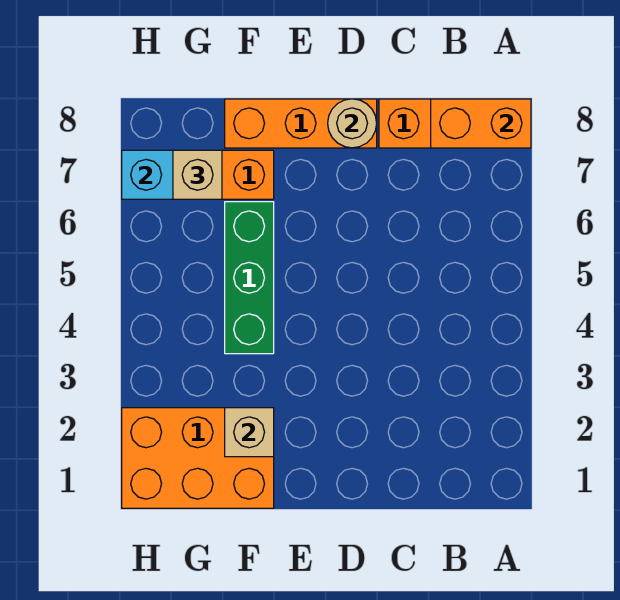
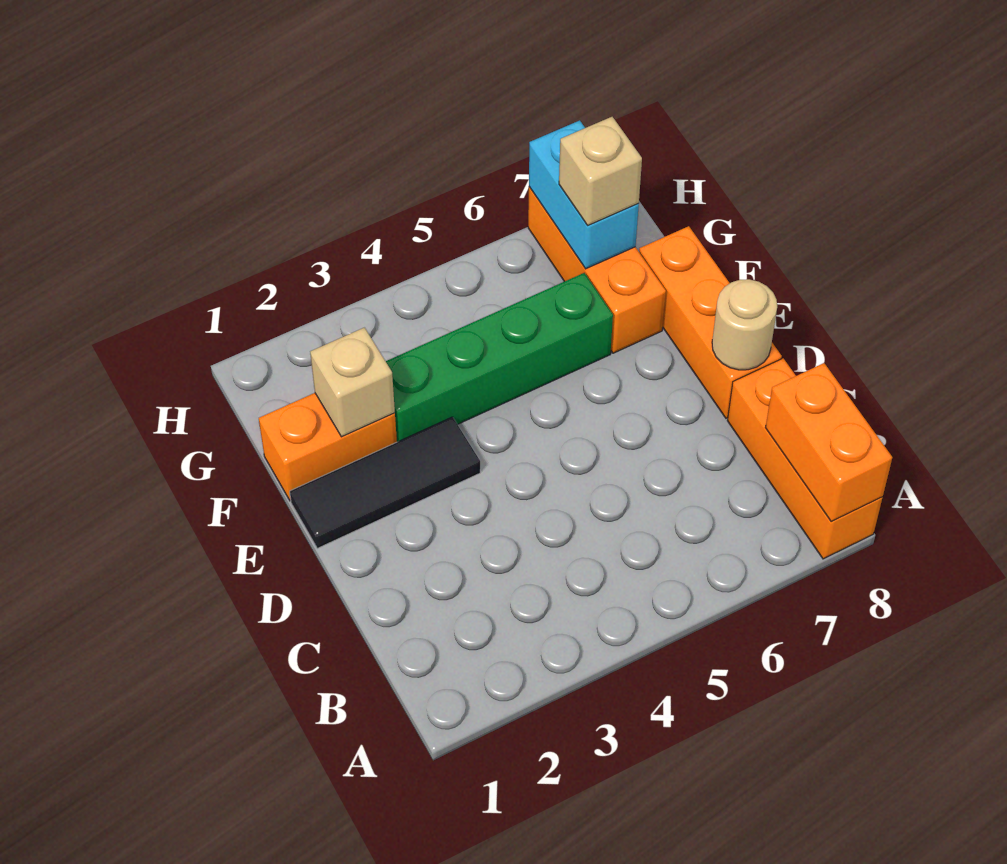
none -> black tile E1:E3 level 1
orange brick F1:H2 level 1 -> orange brick F1:F2 level 1
green brick F4:F6 level 1 -> green brick F3:F6 level 1

